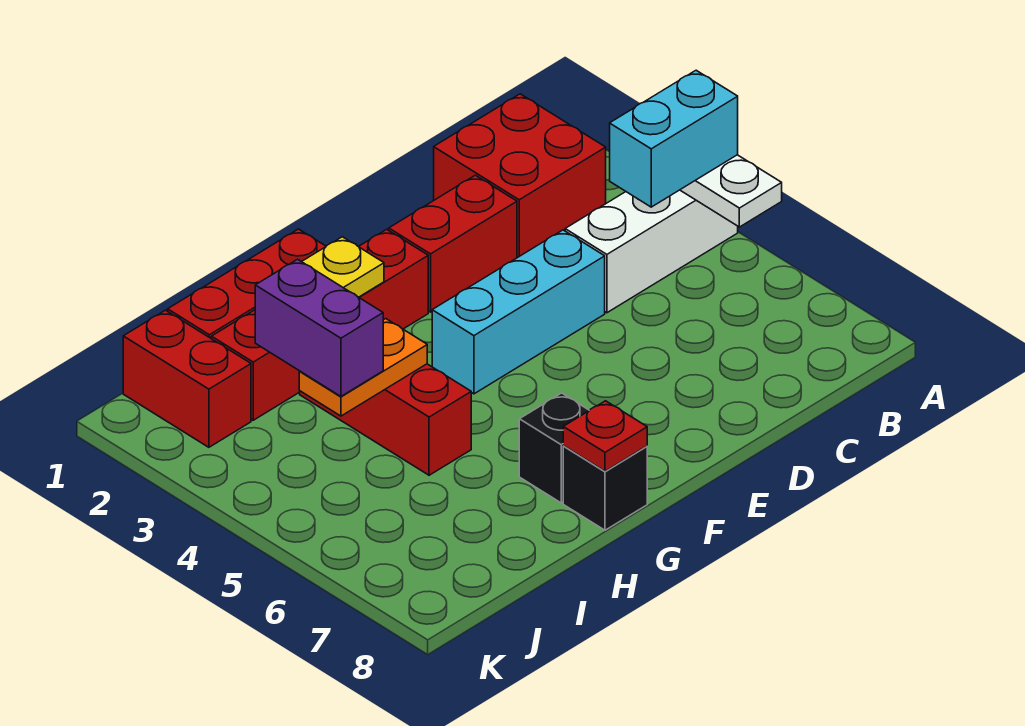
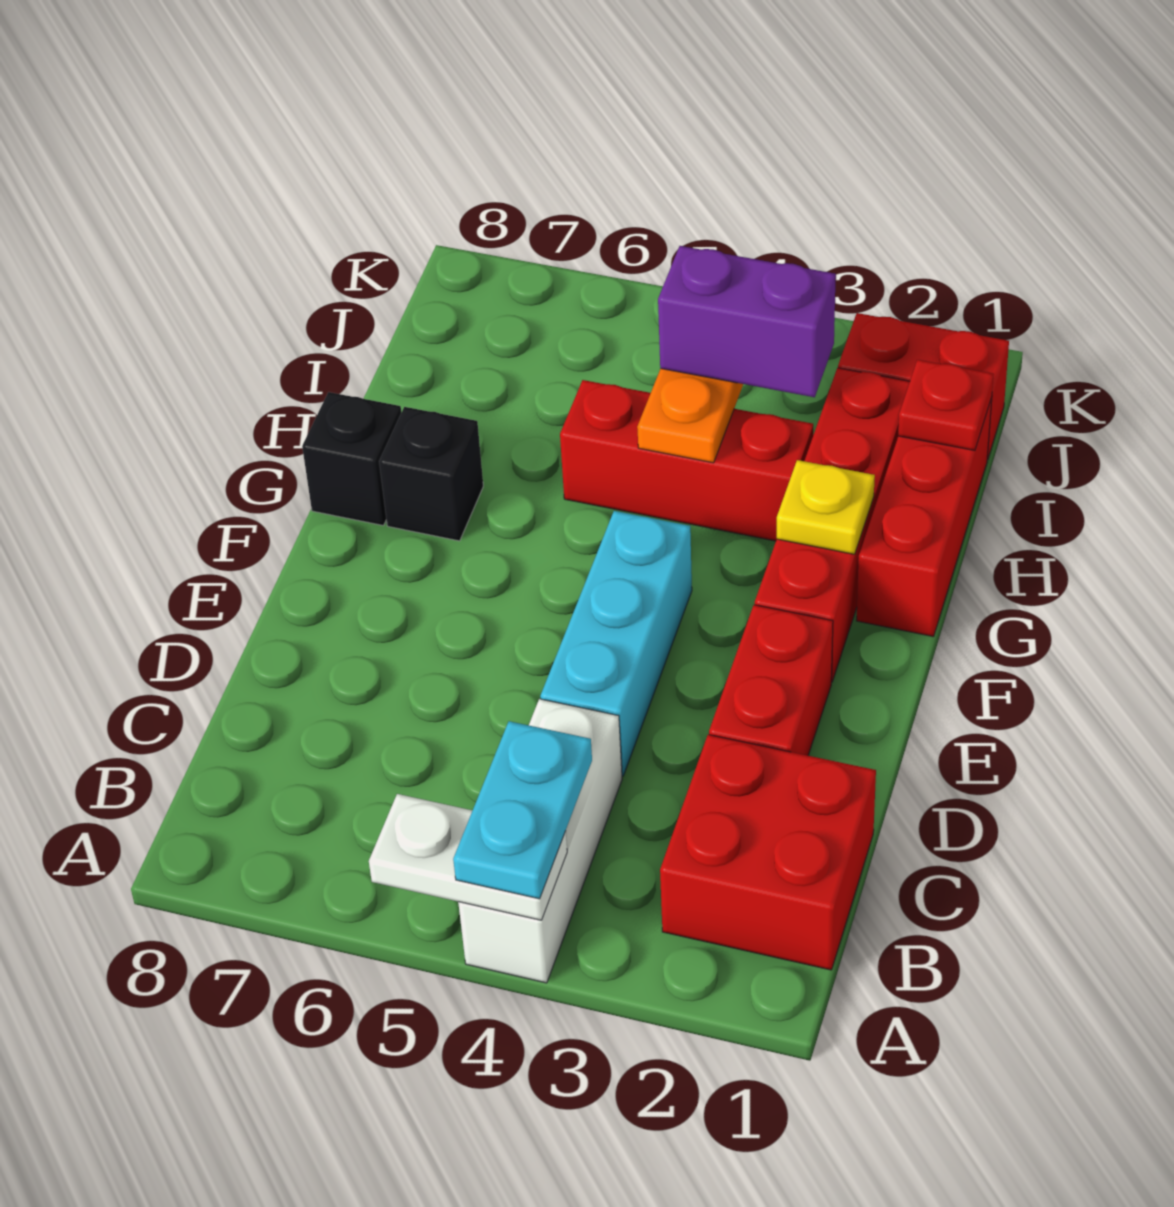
cyan brick A4:B4 level 3 -> cyan plate A4:B4 level 3
red plate G8 level 2 -> red plate I1 level 2

